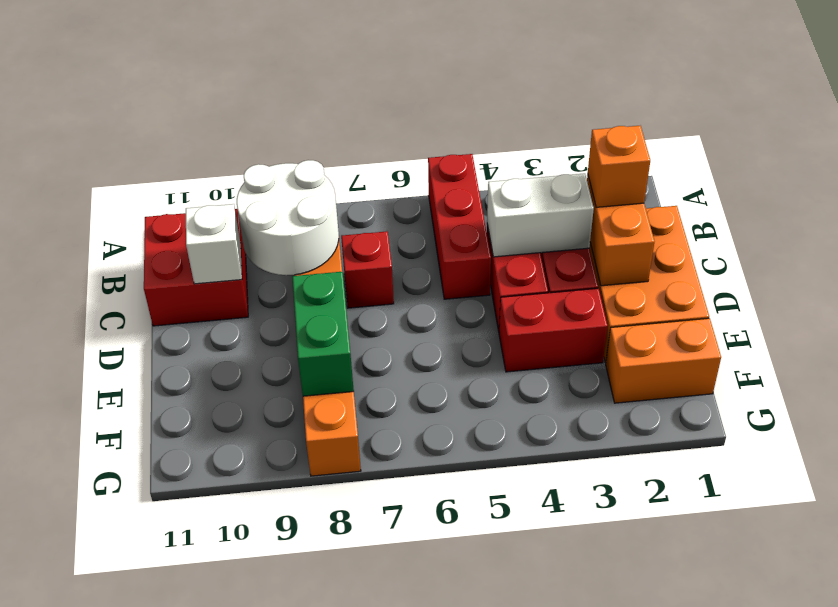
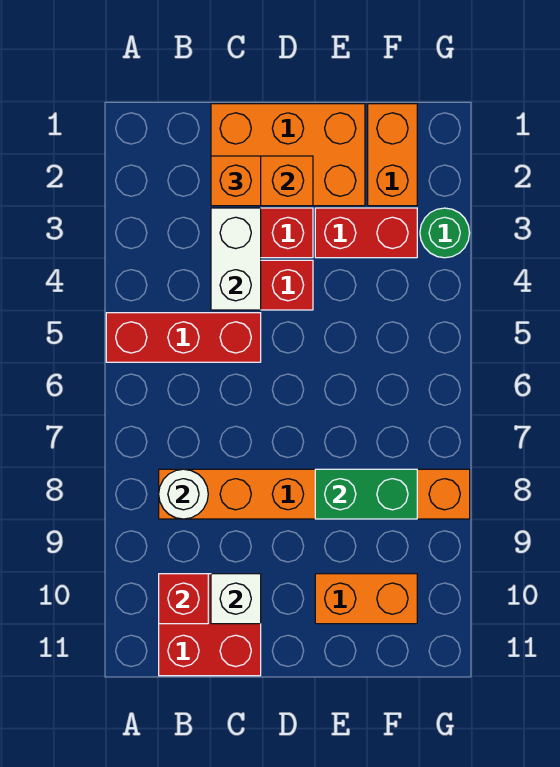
white round brick B8:C9 level 2 -> white round brick B8 level 2
red brick C7 level 1 -> red brick B10 level 2
red brick E3:E4 level 1 -> red brick E3:F3 level 1
none -> orange brick E10:F10 level 1
none -> green round brick G3 level 1

